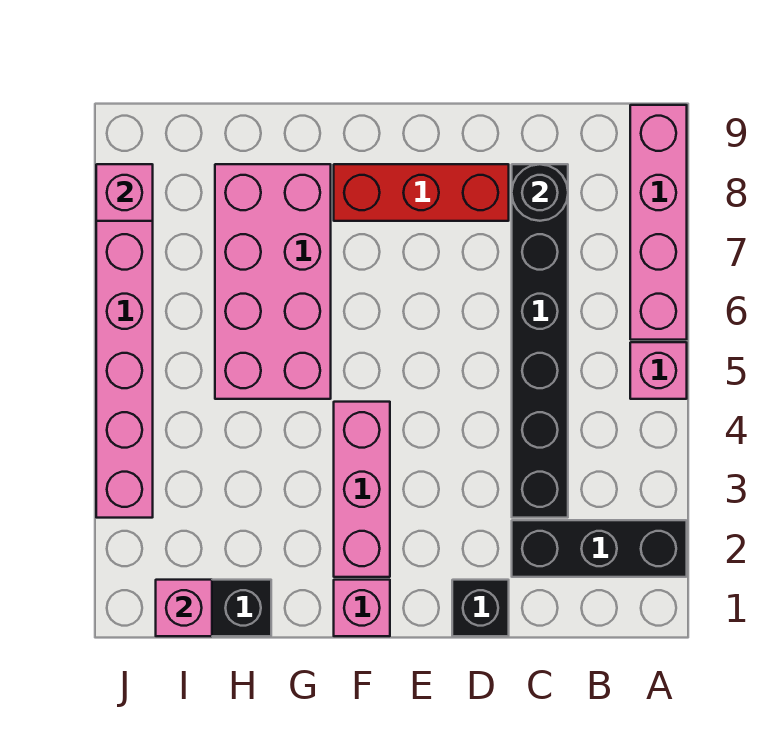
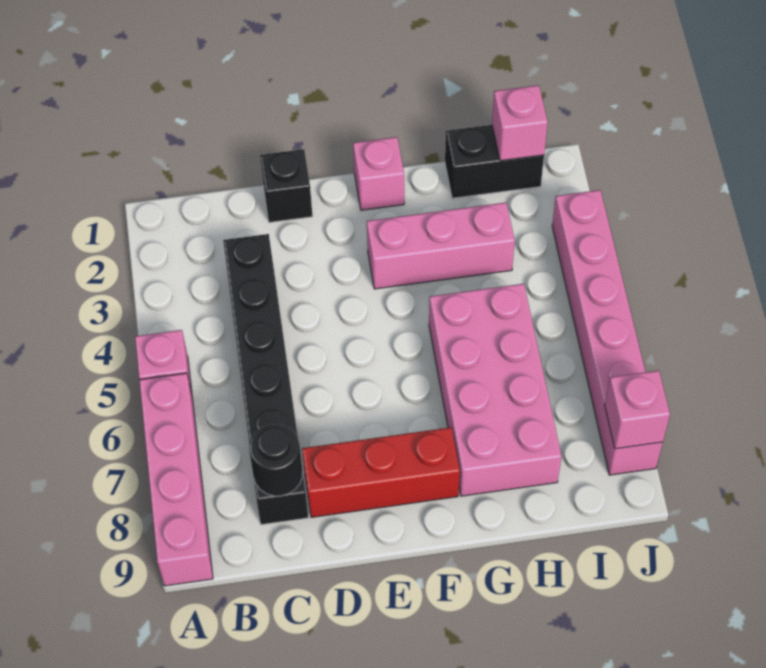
black brick A2:C2 level 1 -> none
pink brick F2:F4 level 1 -> pink brick F3:H3 level 1

